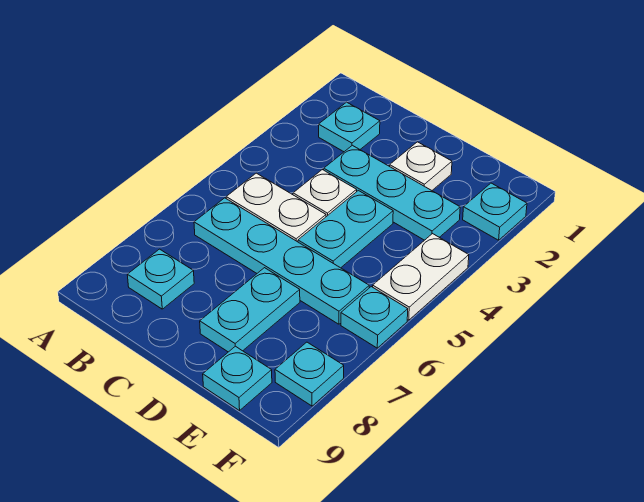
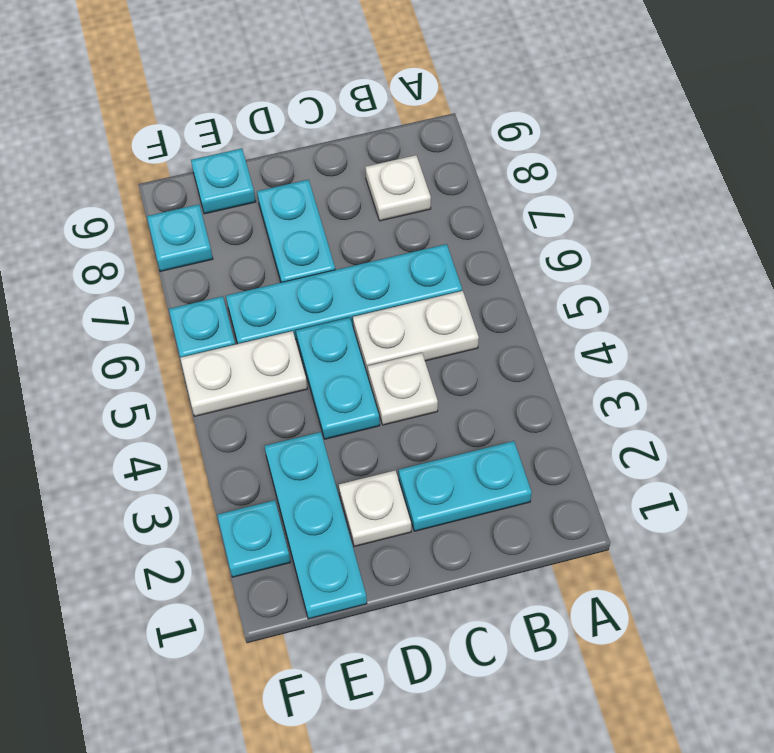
cyan plate B2 level 1 -> cyan plate B2:C2 level 1
cyan plate B8 level 1 -> white plate B8 level 1
cyan plate C3:E3 level 1 -> cyan plate E1:E3 level 1
white plate F4:F5 level 1 -> white plate E5:F5 level 1

